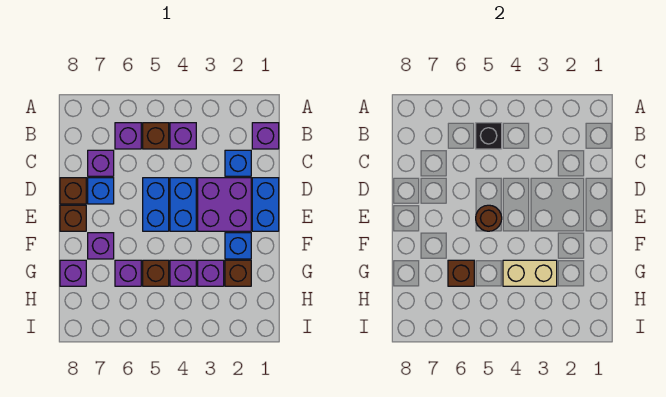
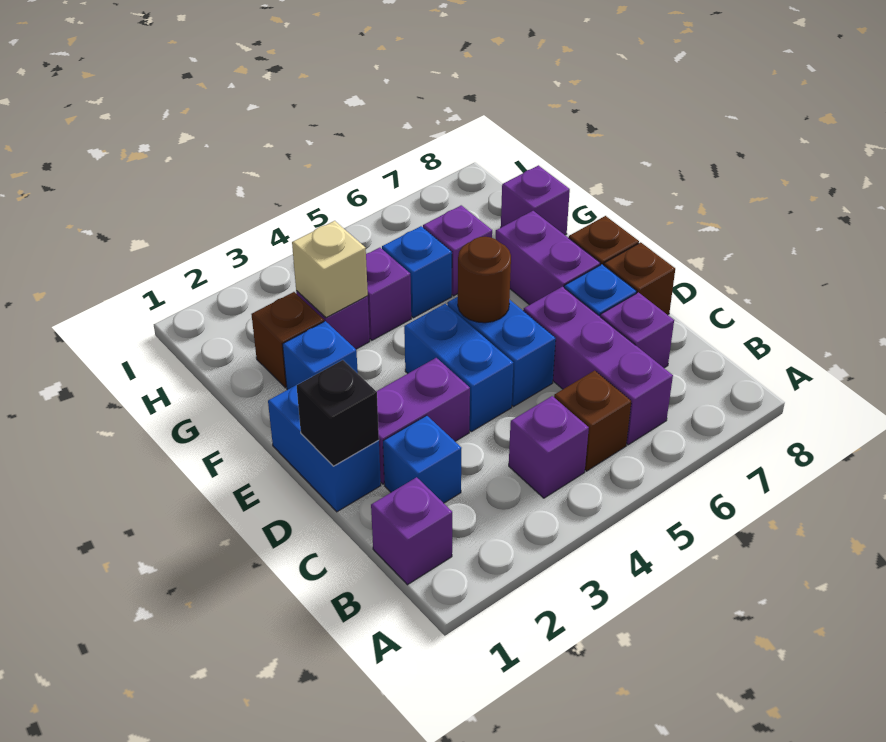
black brick B5 level 2 -> black brick D1 level 2
purple brick B6 level 1 -> purple brick B6:D6 level 1
purple brick D2:E3 level 1 -> purple brick D2:D3 level 1
purple brick F7 level 1 -> purple brick E7:F7 level 1
tan brick G3:G4 level 2 -> tan brick G3 level 2
brown brick G5 level 1 -> blue brick G5 level 1
brown brick G6 level 2 -> none

